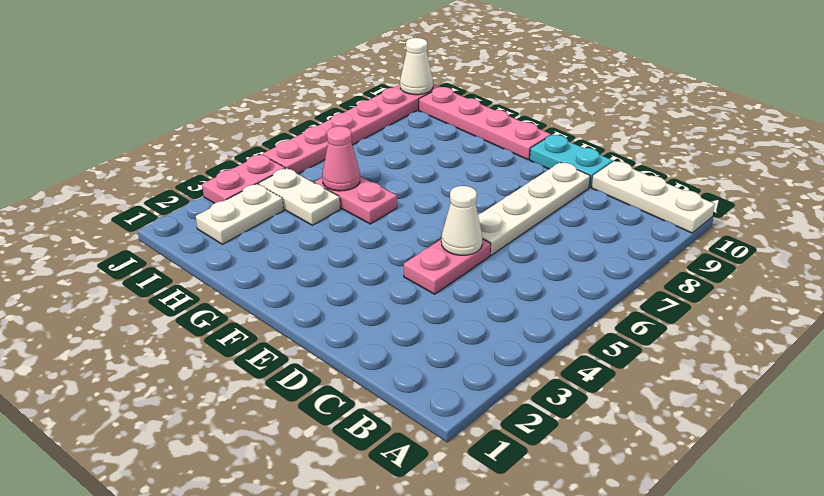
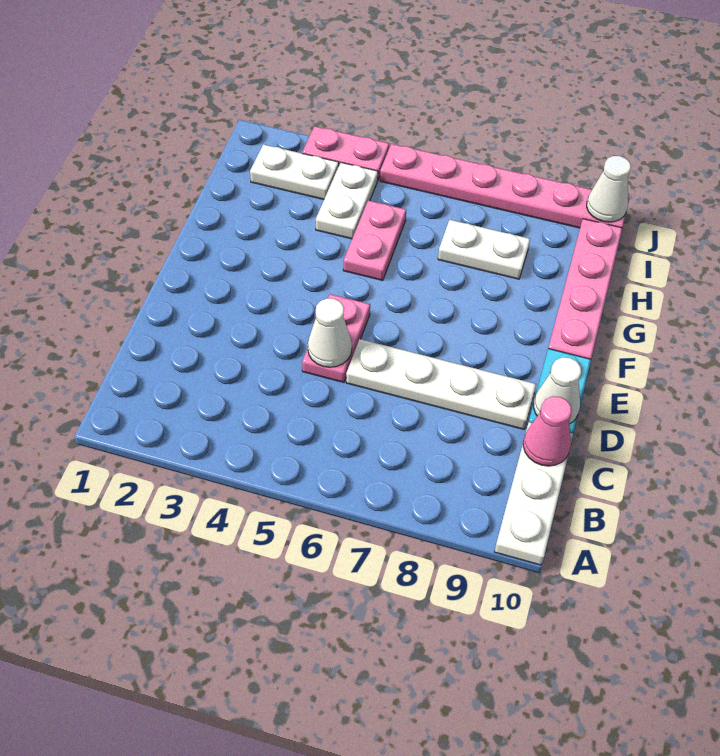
pink plate D4:D5 level 1 -> pink plate D5:E5 level 1
none -> white cone D10 level 2
pink cone H5 level 2 -> pink cone C10 level 2
none -> white plate H7:H8 level 1

